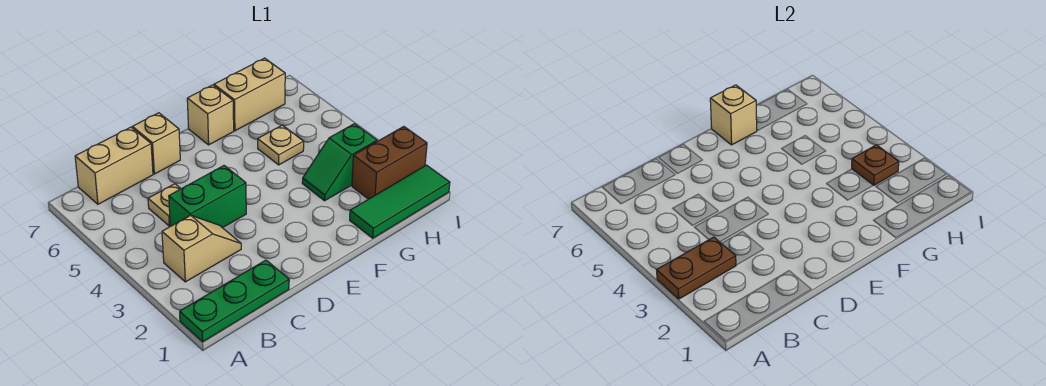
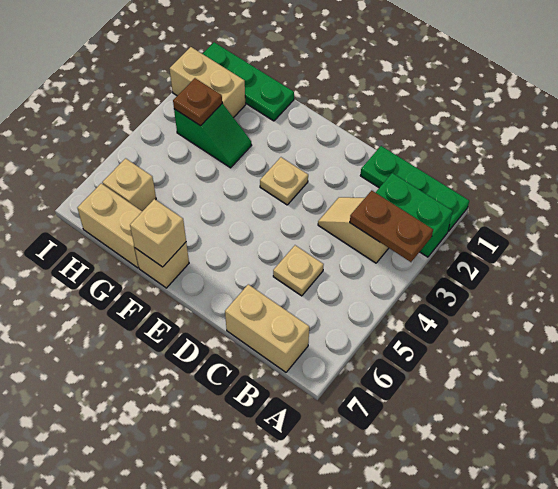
green brick C4:D4 level 1 -> green brick A2:B2 level 1
tan brick D7 level 1 -> tan brick H6 level 1
green tile G1:I1 level 1 -> green plate G1:I1 level 1
tan plate G5 level 1 -> tan plate E3 level 1
brown brick H2:I2 level 1 -> tan brick H2:I2 level 1

